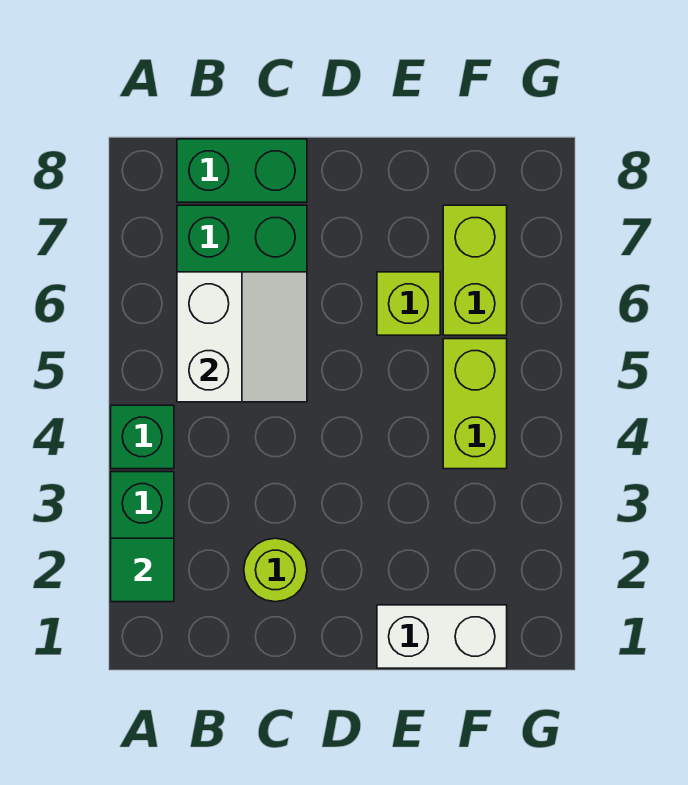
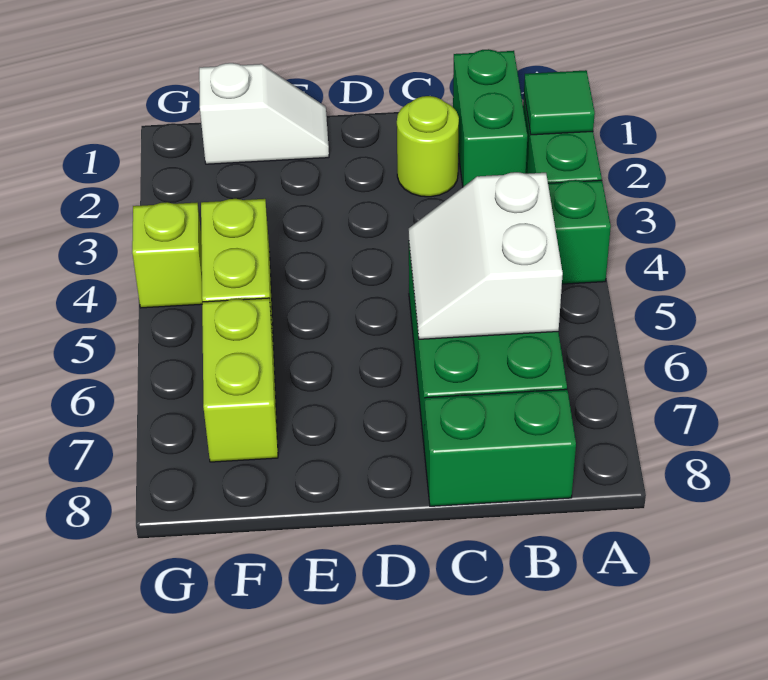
none -> green brick B1:B2 level 1
white brick E1:F1 level 1 -> white slope E1:F1 level 1 top F
lime brick E6 level 1 -> lime brick G4 level 1

